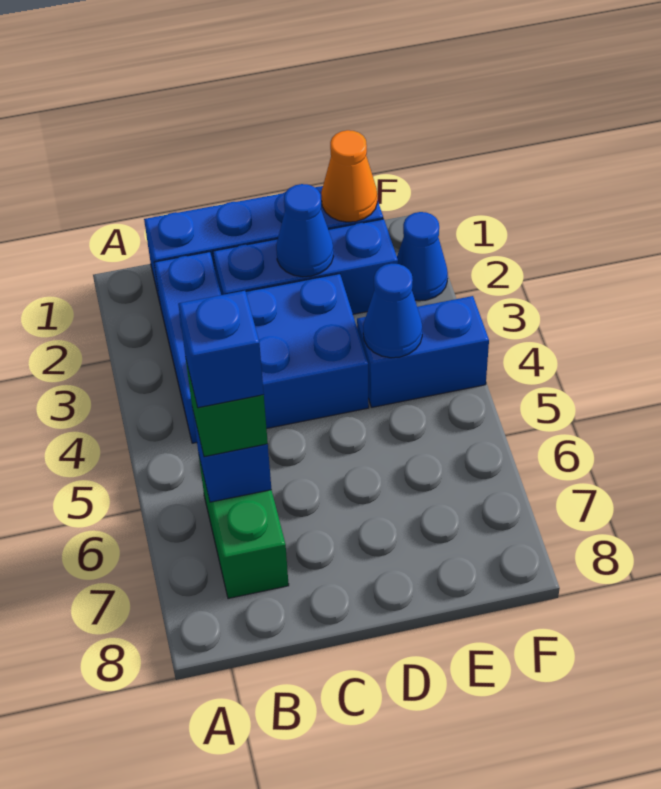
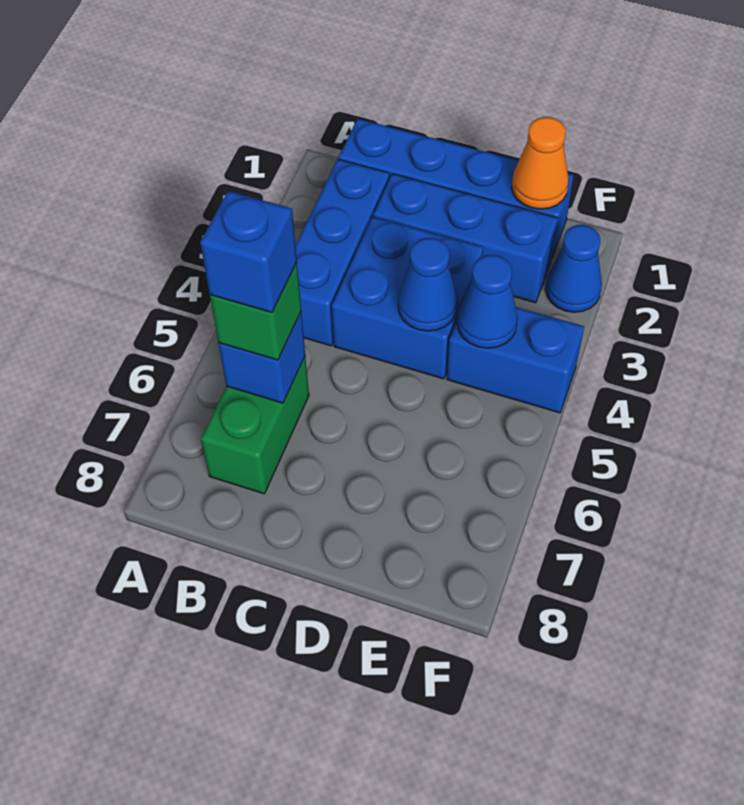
blue cone D2 level 2 -> blue cone D4 level 2

